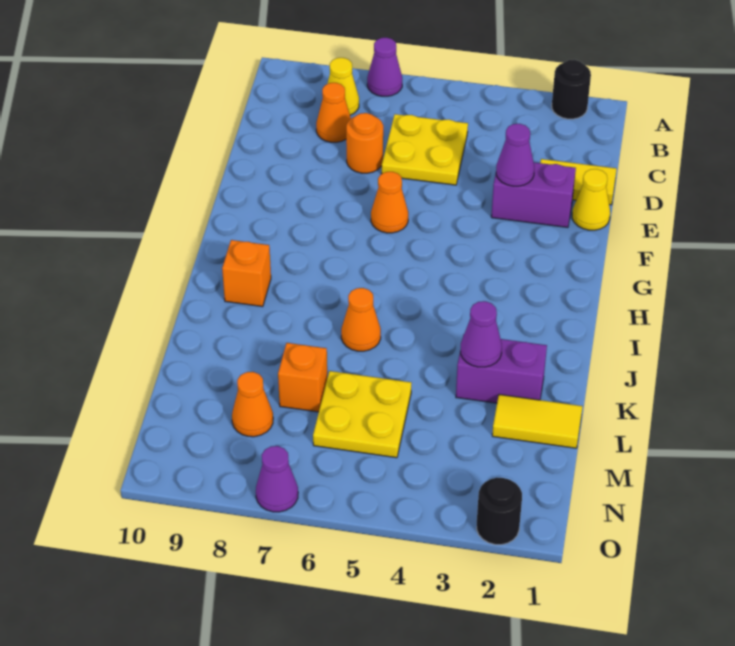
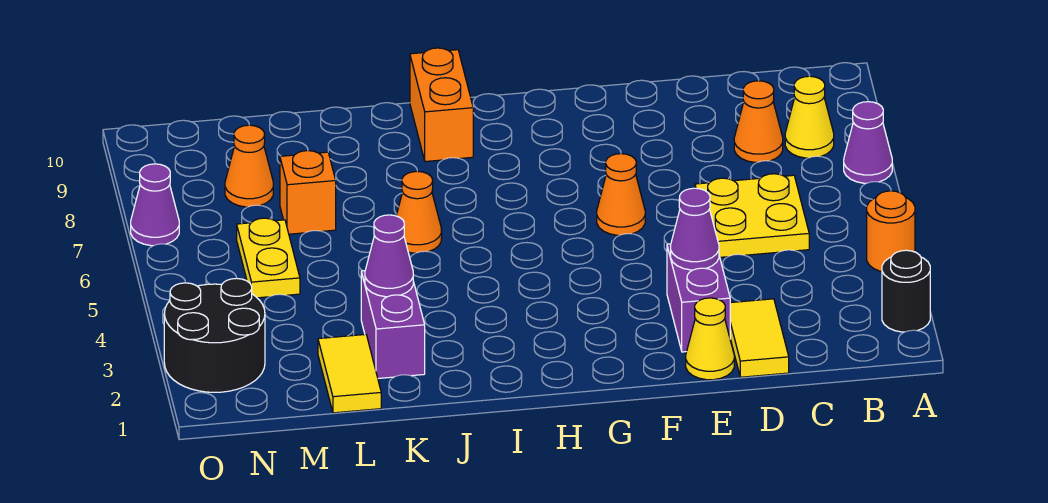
orange round brick D7 level 1 -> orange round brick A4 level 1
orange brick I9 level 1 -> orange brick I9:I10 level 1
yellow plate L5:M6 level 1 -> yellow plate M5:M6 level 1
black round brick O2 level 1 -> black round brick N2:O3 level 1

